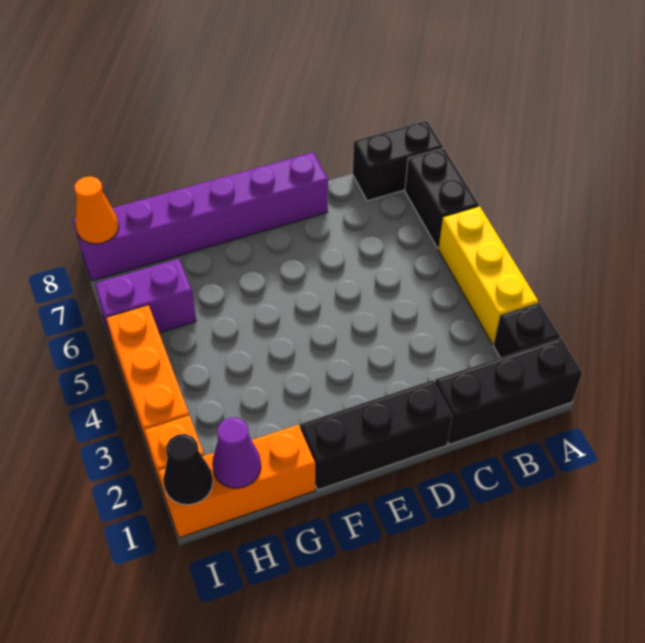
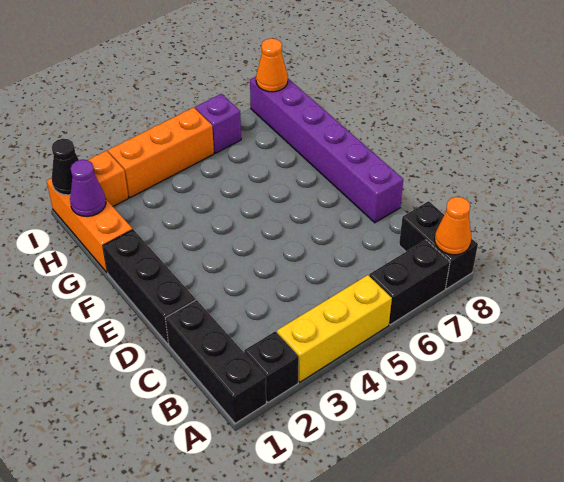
none -> orange cone A8 level 2
purple brick H6:I6 level 1 -> purple brick I6 level 1

